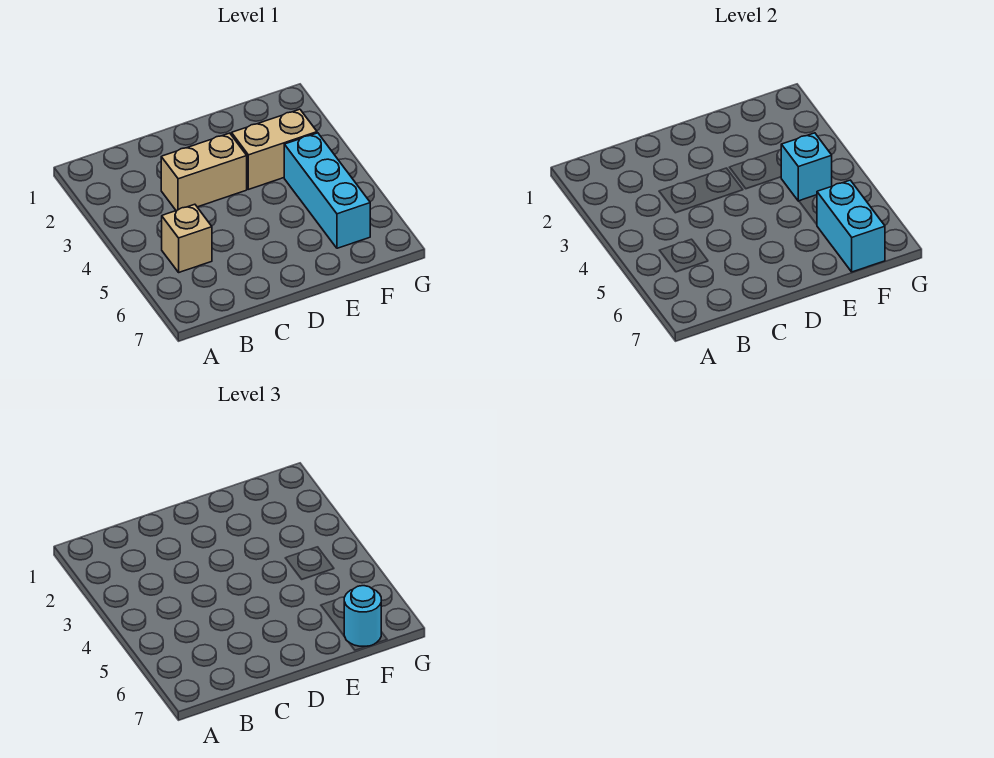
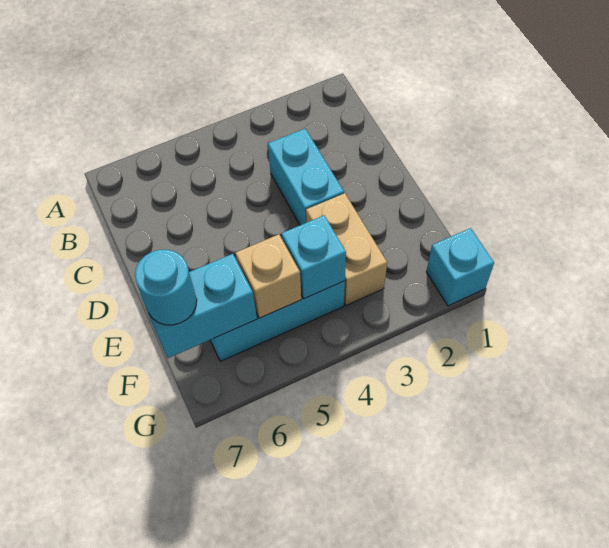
tan brick B5 level 1 -> tan brick F5 level 2
tan brick C3:D3 level 1 -> cyan brick C3:D3 level 1
none -> cyan brick G1 level 1

